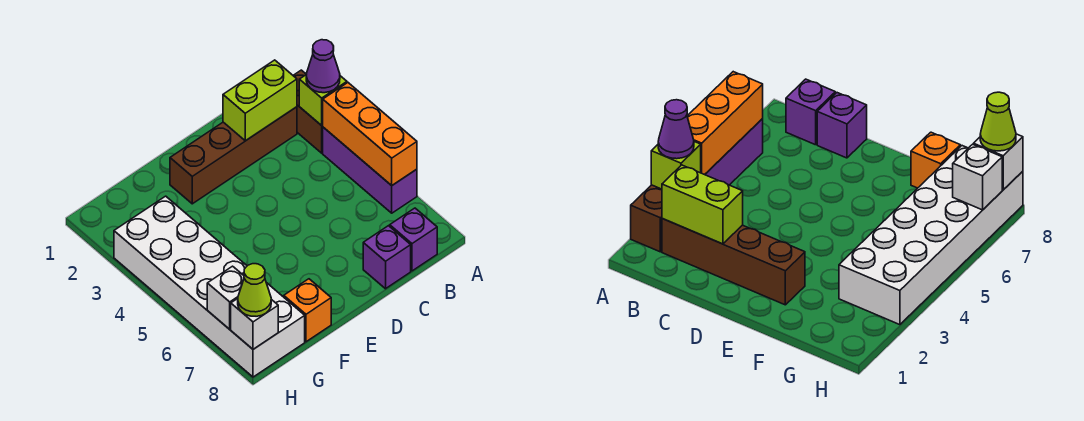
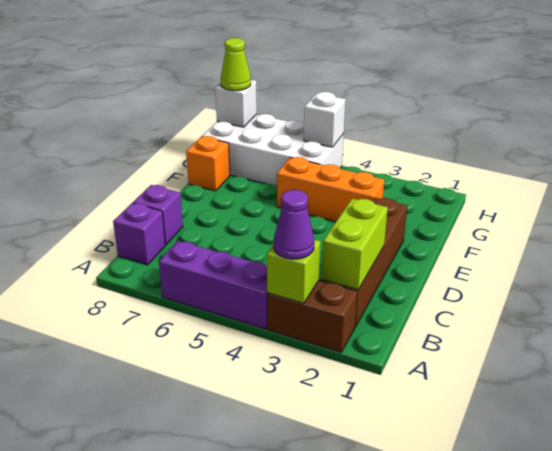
orange brick A4:A6 level 2 -> orange brick F3:F5 level 1
white brick G3:H8 level 1 -> white brick G5:H8 level 1
white brick H7 level 2 -> white brick H5 level 2

